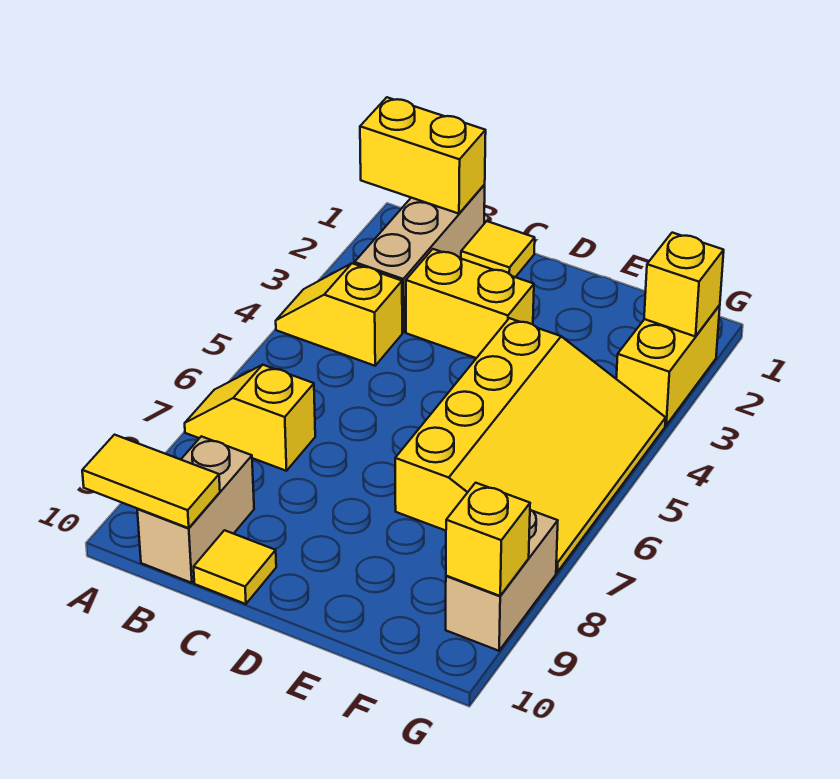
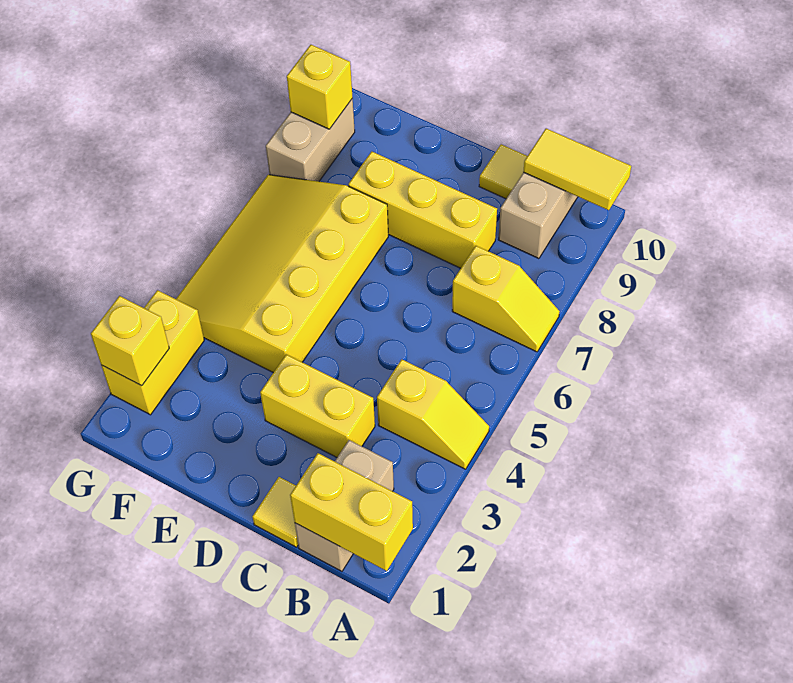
tan brick B1:B3 level 1 -> tan brick B1:B2 level 1
none -> yellow brick C8:E8 level 1

